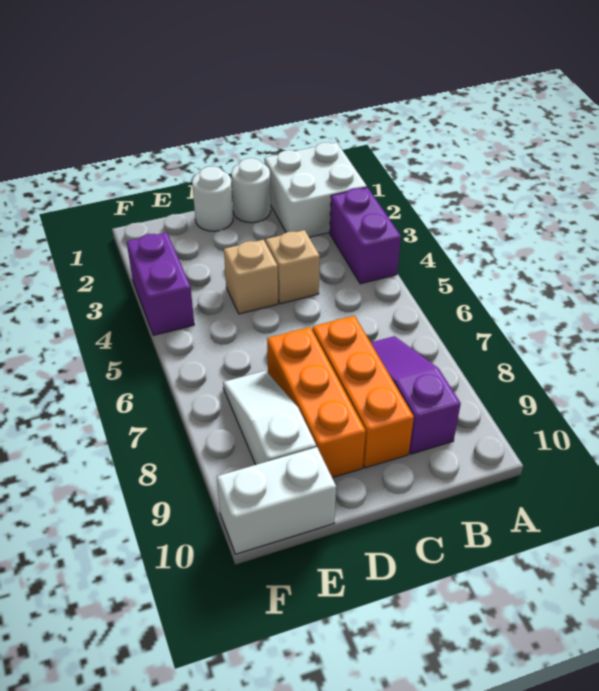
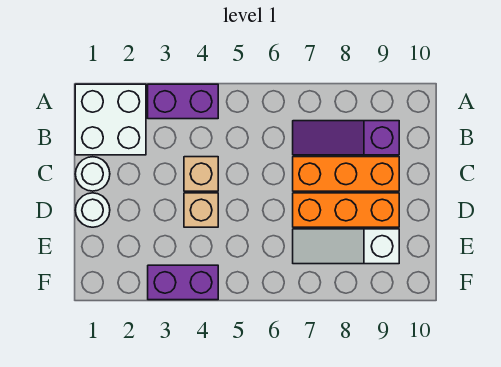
white brick E10:F10 level 1 -> none

